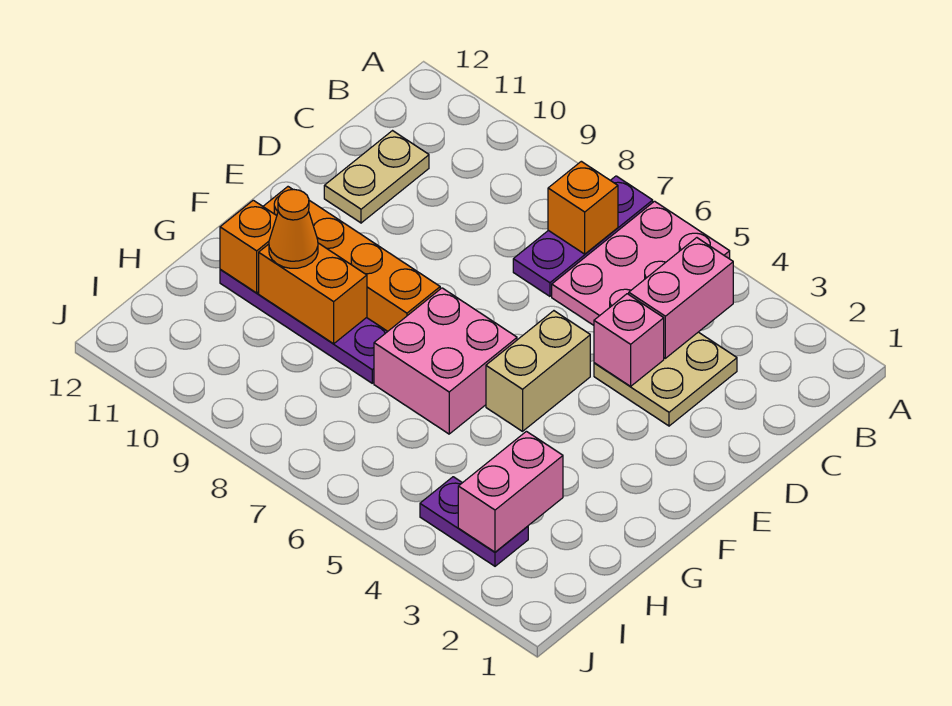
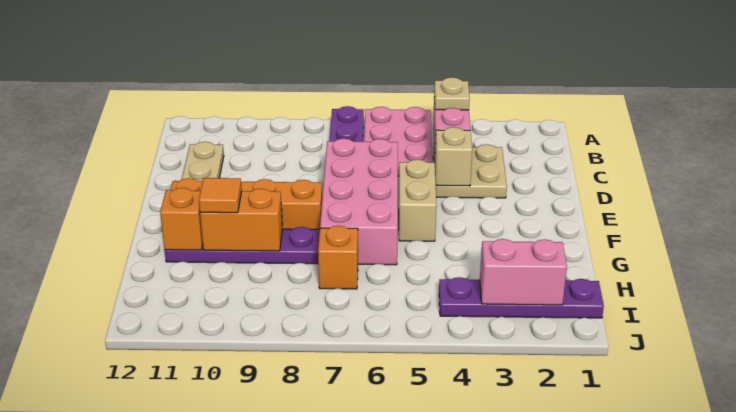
none -> tan plate B4 level 3
orange brick B7 level 2 -> orange brick H7 level 1
pink brick D4 level 2 -> tan brick D4 level 2
pink brick F6:G7 level 1 -> pink brick D6:G7 level 1
orange cone G10 level 3 -> orange tile G10 level 3
pink brick H3:I3 level 2 -> pink brick I2:I3 level 2
purple plate I3:I4 level 1 -> purple plate I1:I4 level 1

